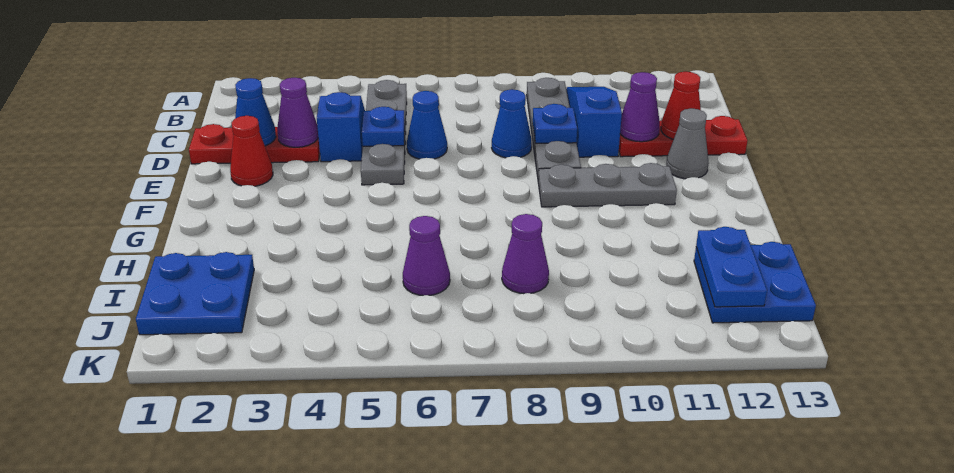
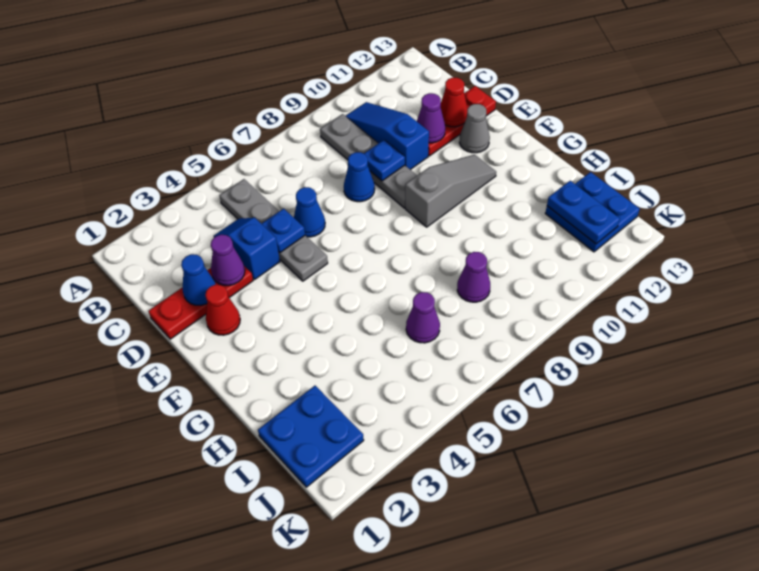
grey plate F9:F11 level 1 -> grey slope F9:F11 level 1 top 9

